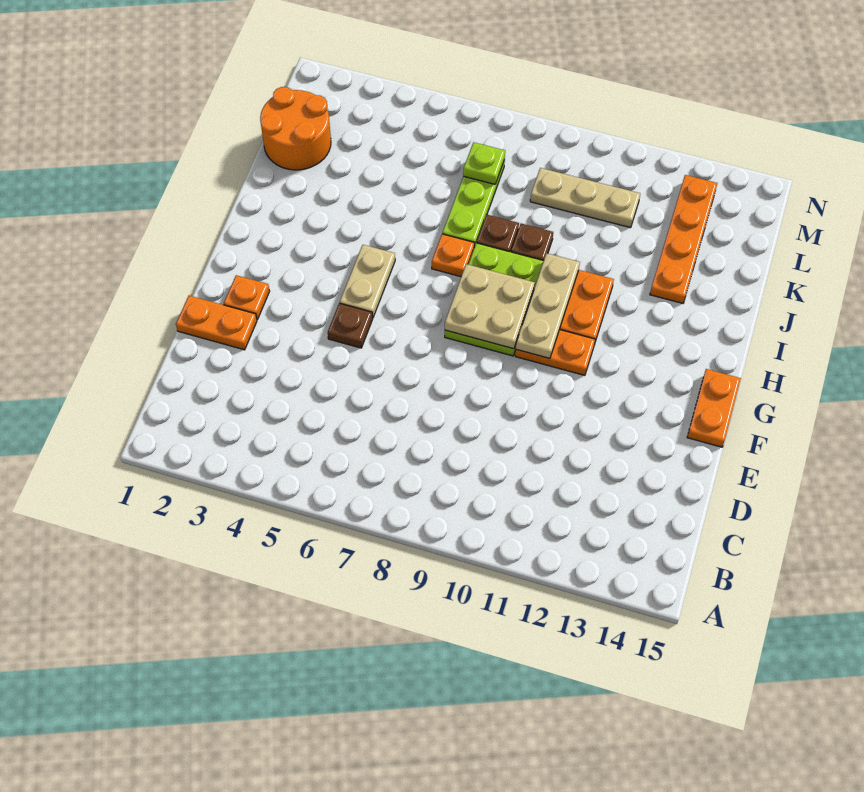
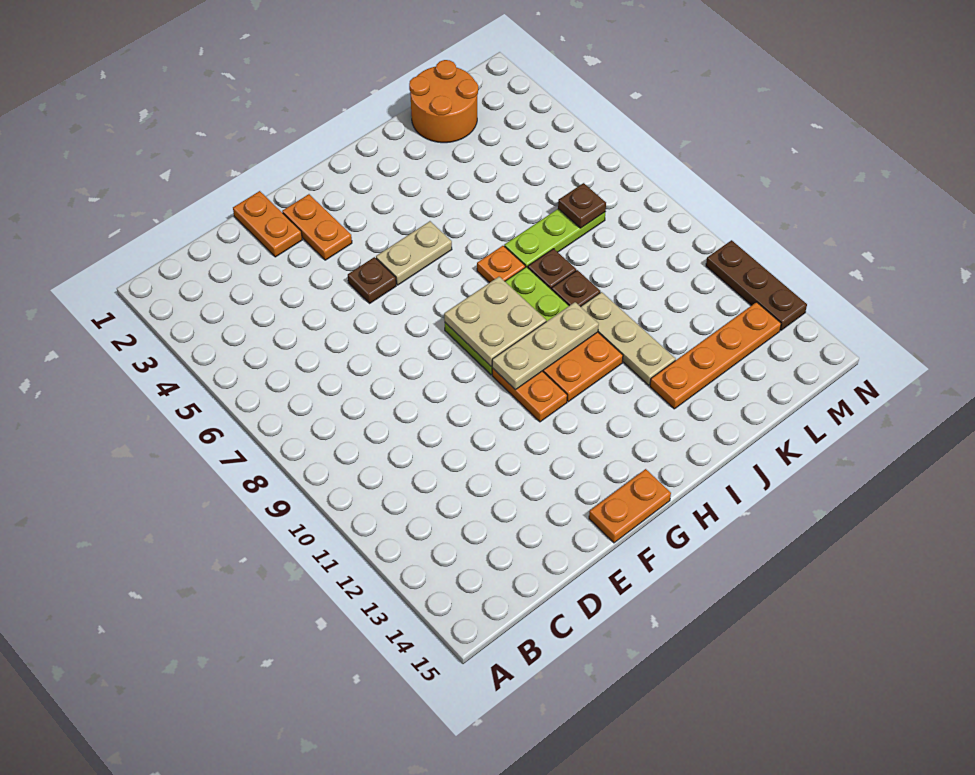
orange plate F2 level 1 -> orange plate F2:F3 level 1
lime plate L7 level 2 -> brown plate L7 level 2
tan plate L9:L11 level 1 -> tan plate J10:J12 level 1
none -> brown plate N11:N13 level 1

